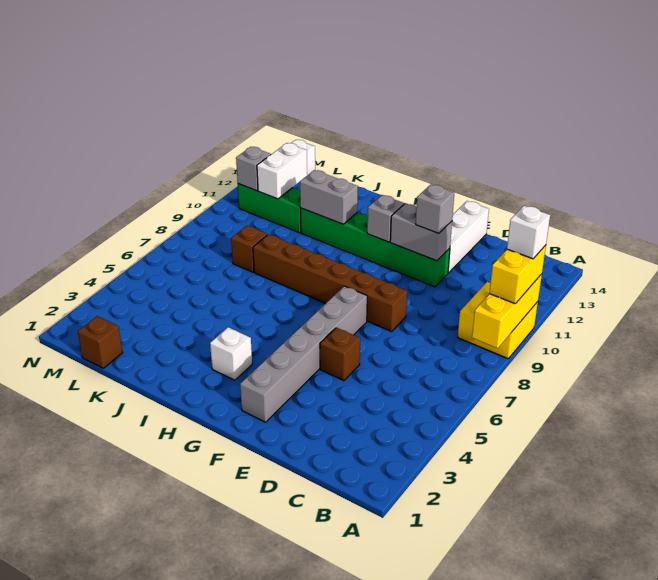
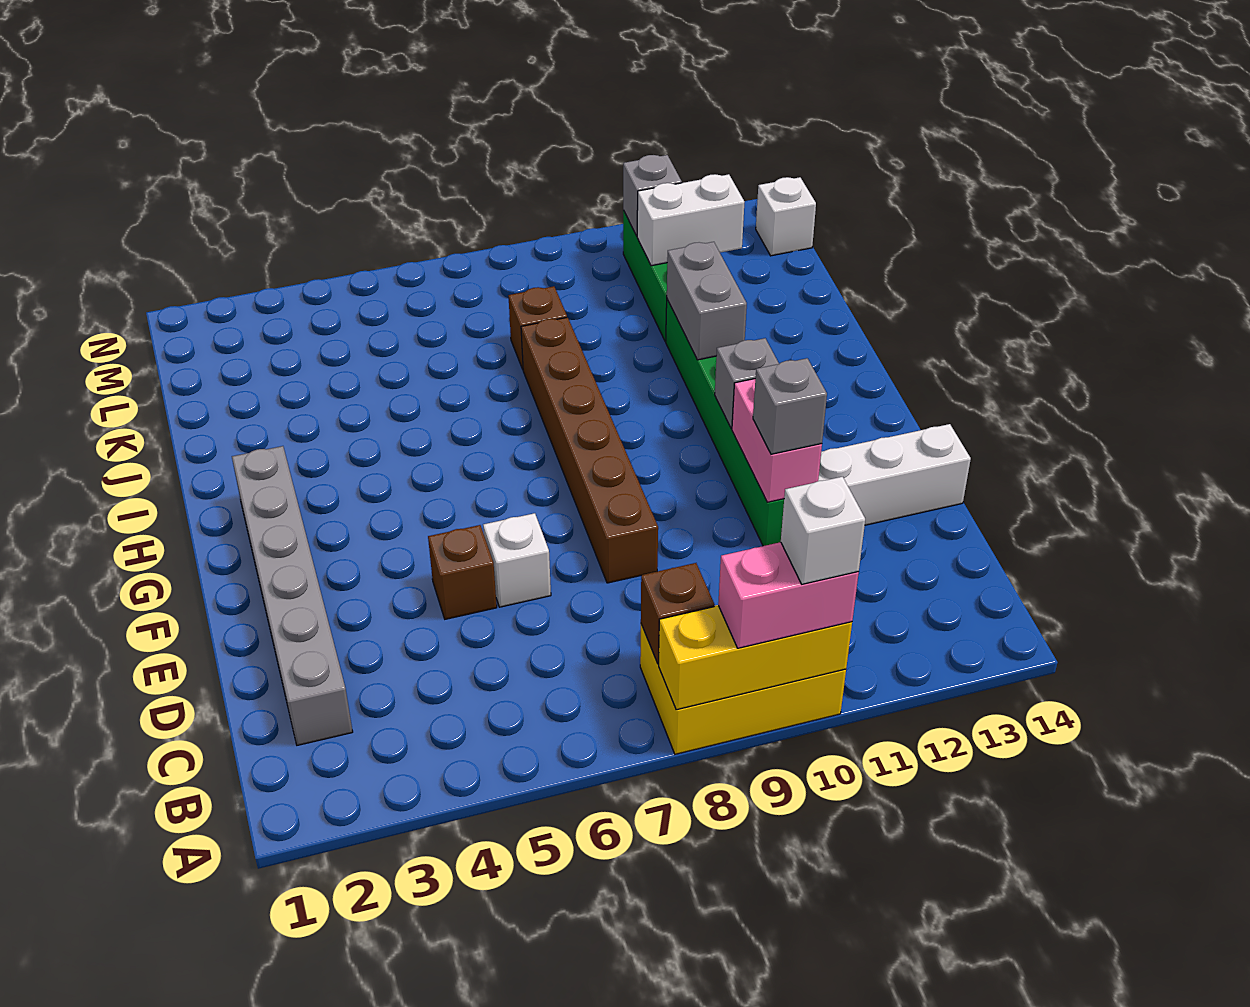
yellow brick A9:B10 level 1 -> yellow brick A8:B10 level 1
yellow brick A9:A10 level 3 -> pink brick A9:A10 level 3
grey brick E11:F11 level 2 -> pink brick E11:F11 level 2
grey brick F2:F7 level 1 -> grey brick C2:H2 level 1
white brick H3 level 1 -> white brick E6 level 1
brown brick L1 level 1 -> brown brick B8 level 2

